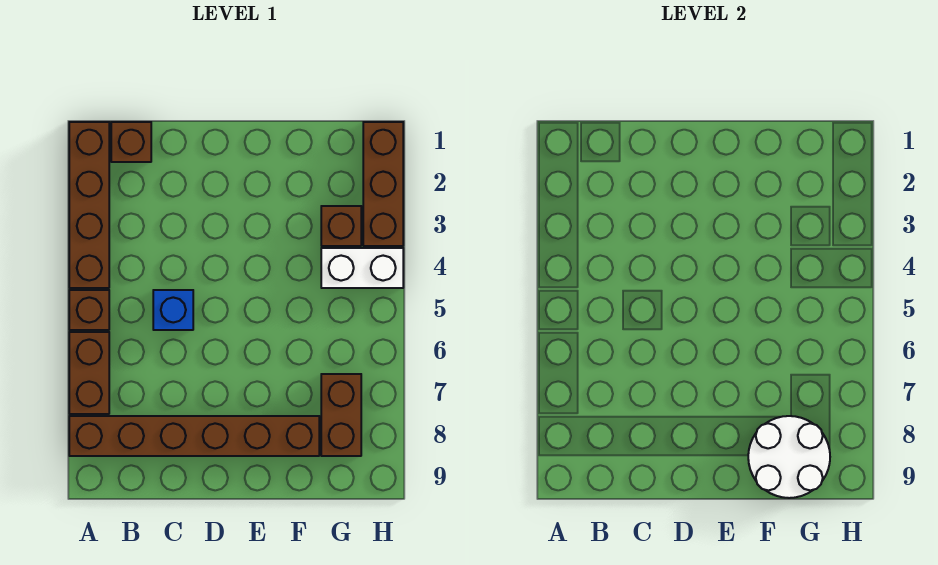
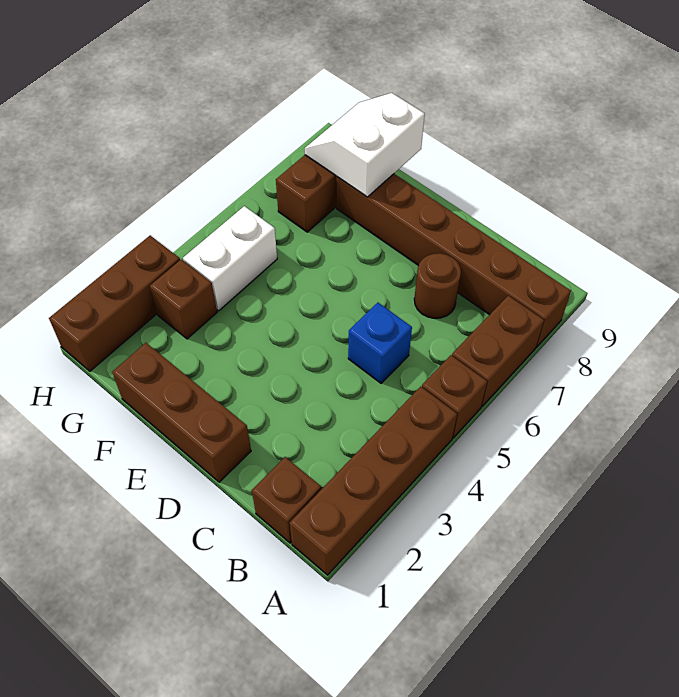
none -> brown round brick C7 level 1
none -> brown brick D1:F1 level 1
white round brick F8:G9 level 2 -> white slope F8:G9 level 2 top F
white brick G4:H4 level 1 -> white brick G4:G5 level 1

